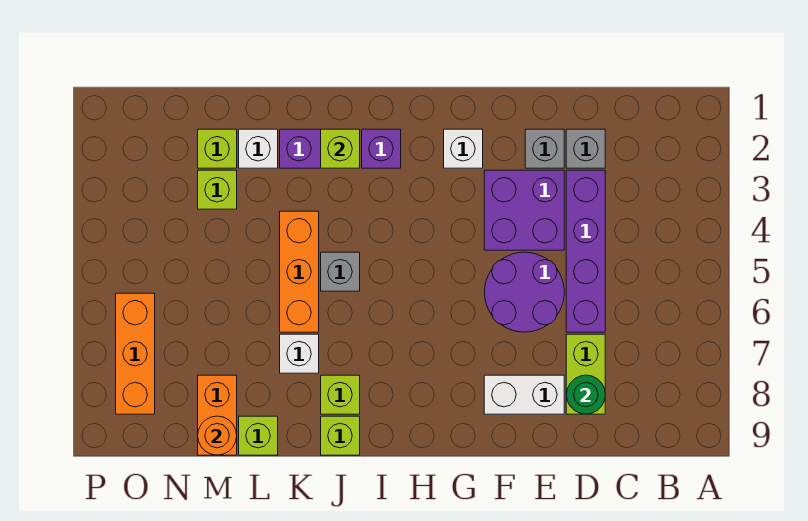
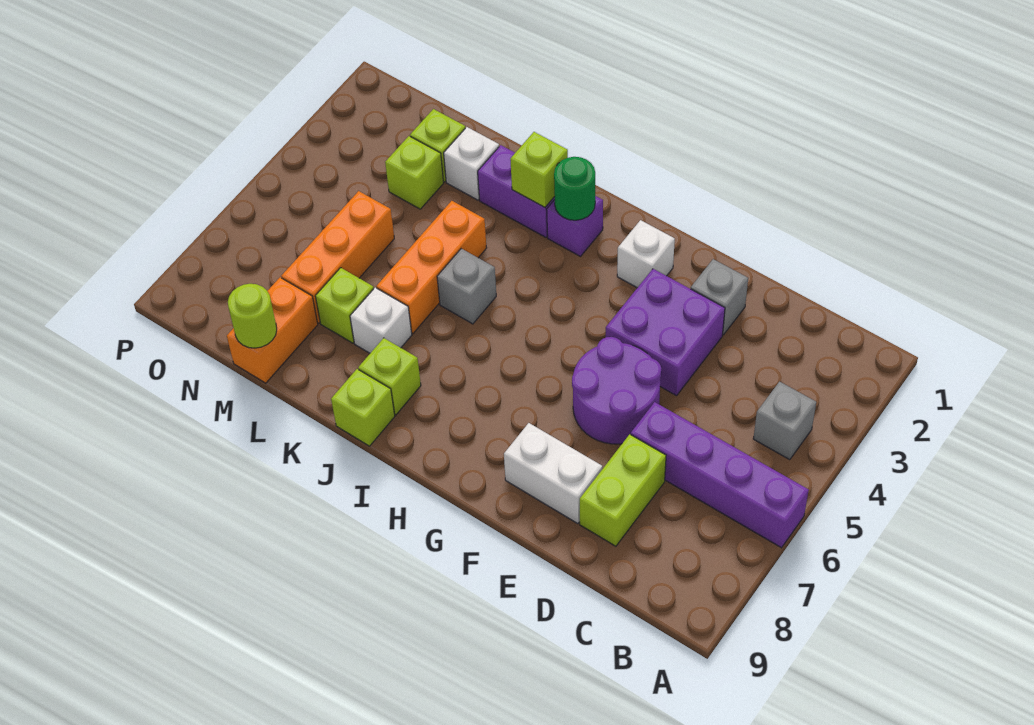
grey brick D2 level 1 -> grey brick B4 level 1
purple brick D3:D6 level 1 -> purple brick A6:D6 level 1
green round brick D8 level 2 -> green round brick I2 level 2
lime brick L9 level 1 -> lime brick L7 level 1
orange round brick M9 level 2 -> lime round brick M9 level 2
orange brick O6:O8 level 1 -> orange brick M5:M7 level 1

